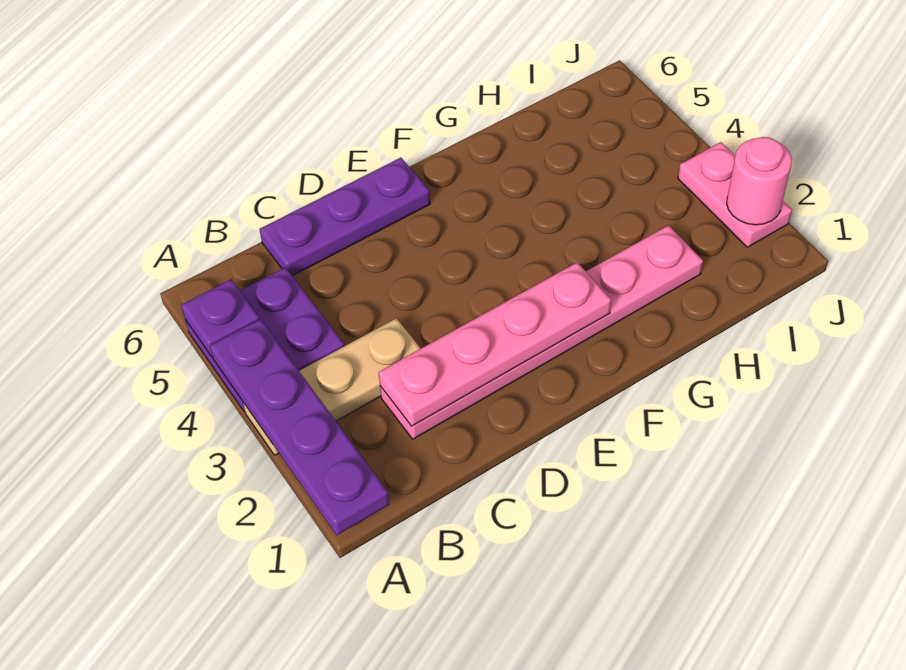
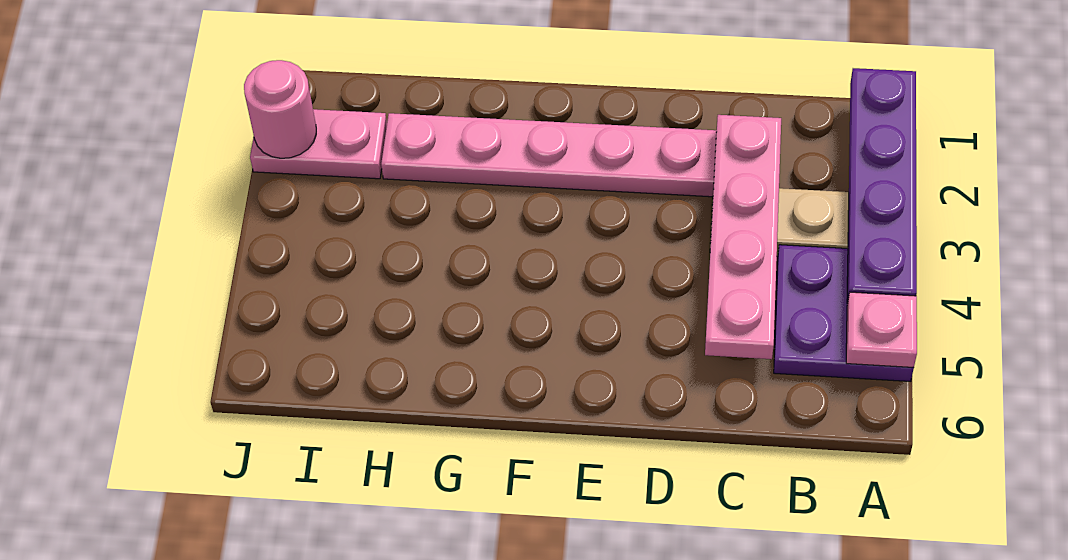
purple plate A5 level 2 -> pink plate A5 level 2
pink plate C2:F2 level 2 -> pink plate C2:C5 level 2
purple plate C6:E6 level 1 -> none
pink plate J2:J3 level 1 -> pink plate I2:J2 level 1

